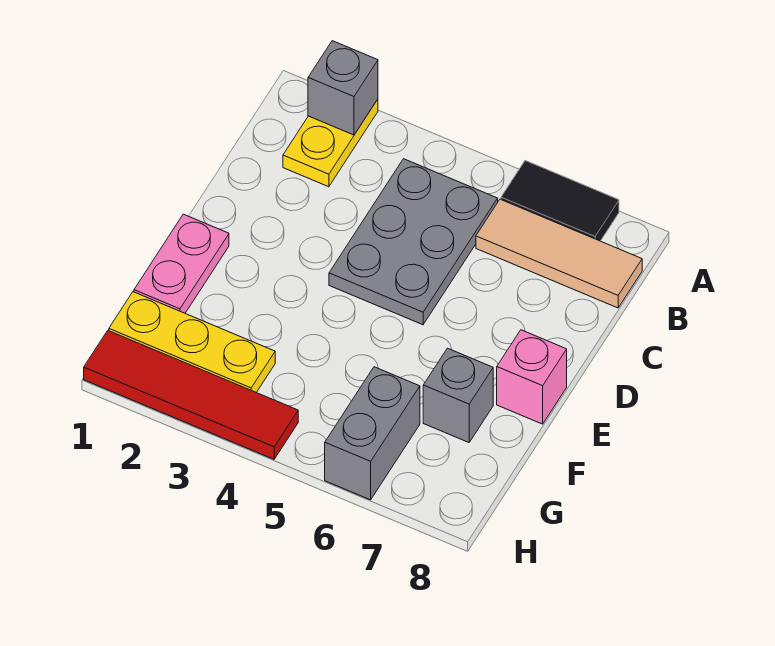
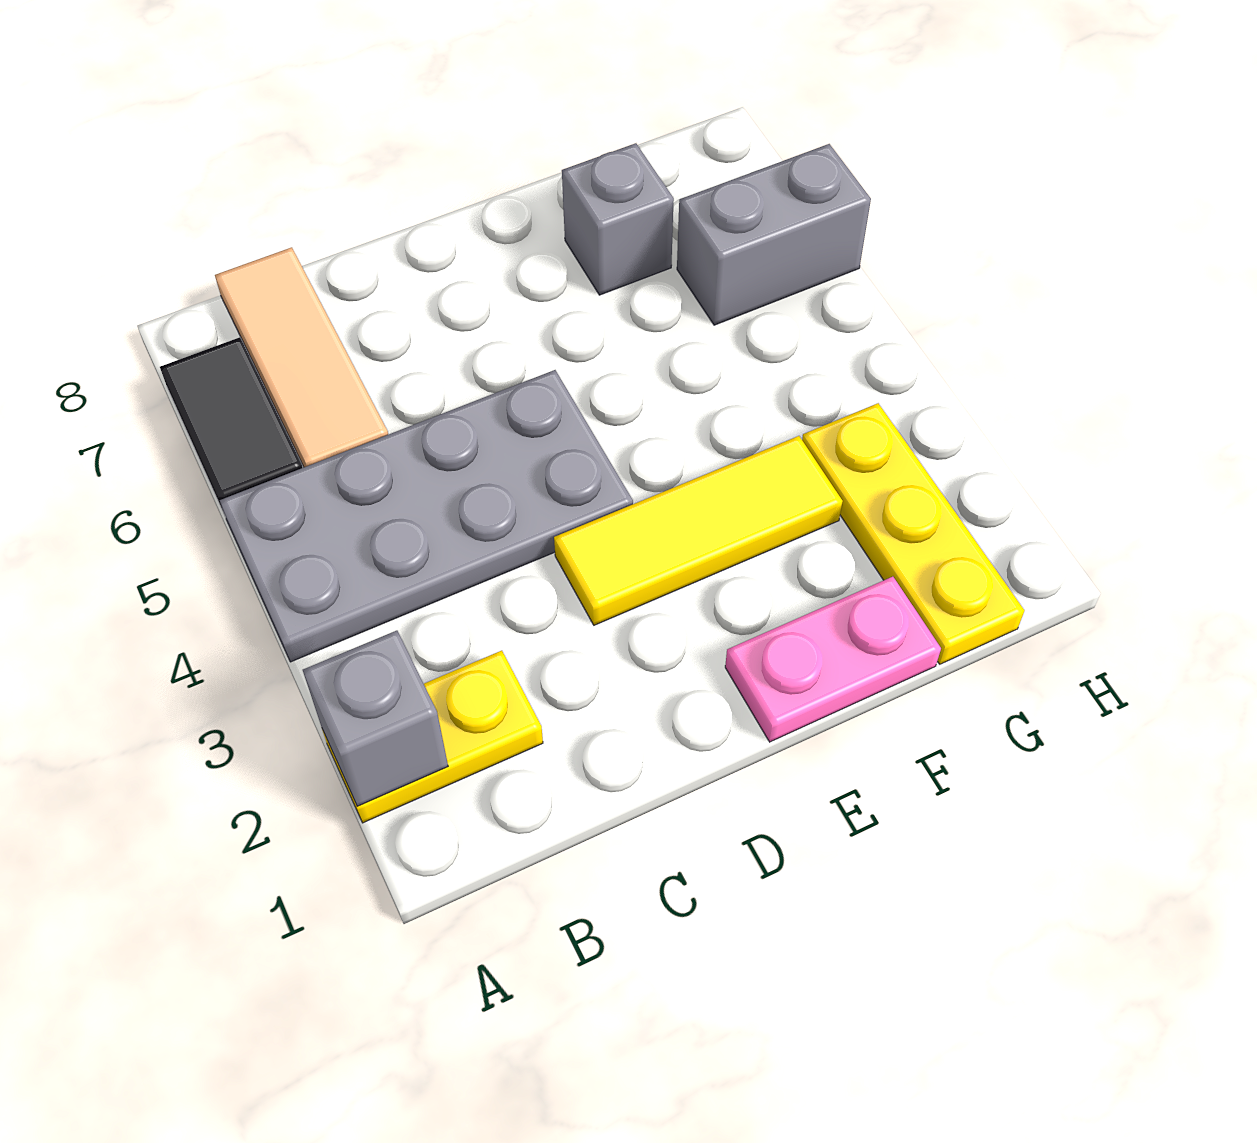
grey plate B4:D5 level 1 -> grey plate A4:D5 level 1
none -> yellow tile D3:F3 level 1
pink brick E8 level 1 -> none
red tile H1:H4 level 1 -> none

